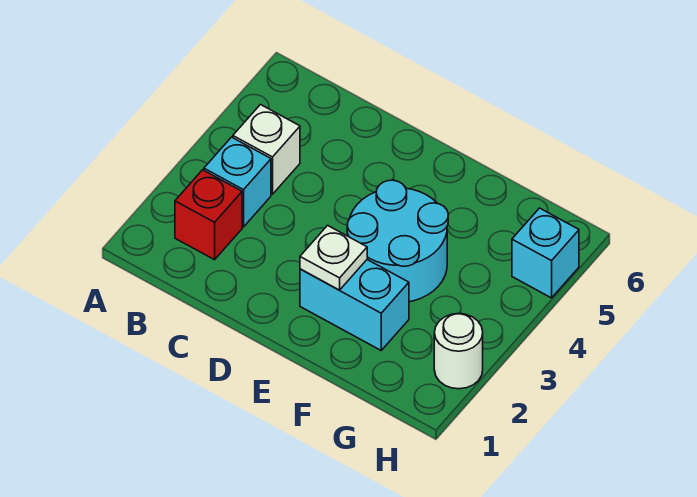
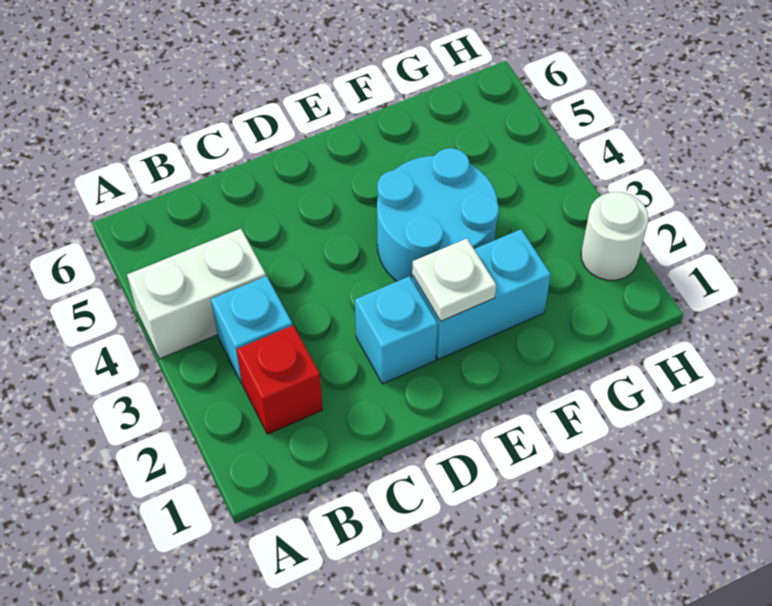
white brick B4 level 1 -> white brick A4:B4 level 1
cyan brick H5 level 1 -> cyan brick D2 level 1

